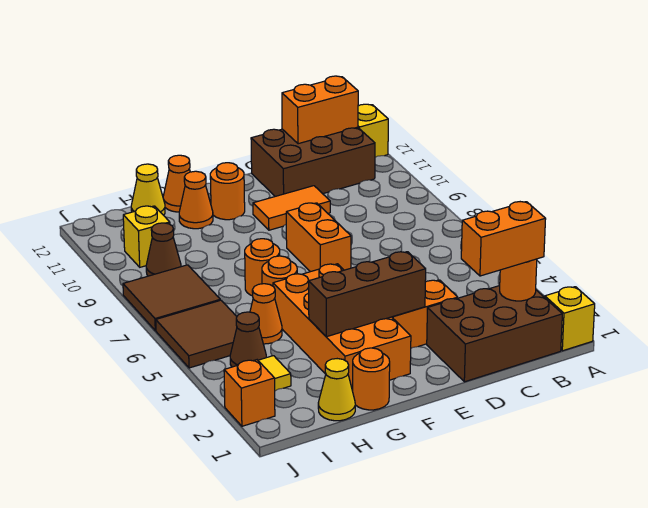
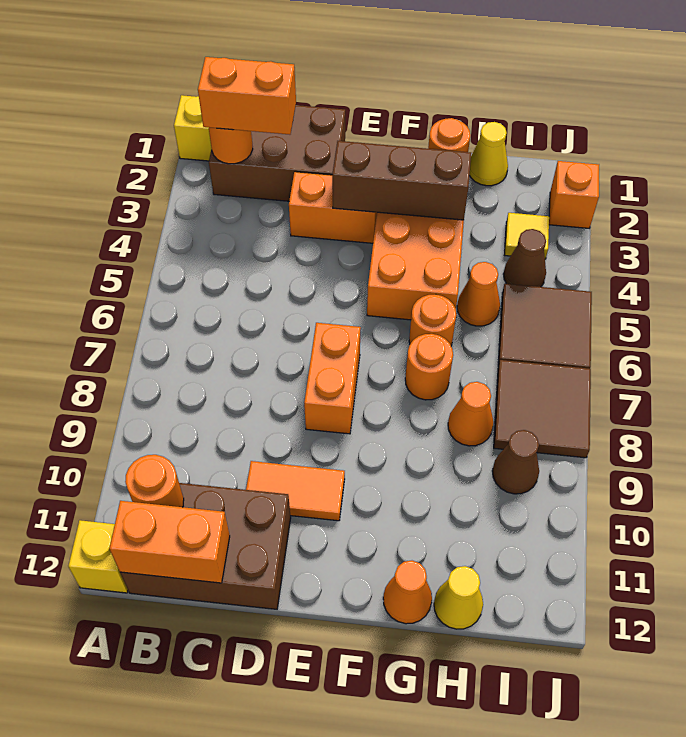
orange round brick F11 level 1 -> orange round brick B11 level 2
orange cone G11 level 1 -> orange cone H8 level 1
yellow brick I10 level 1 -> none

